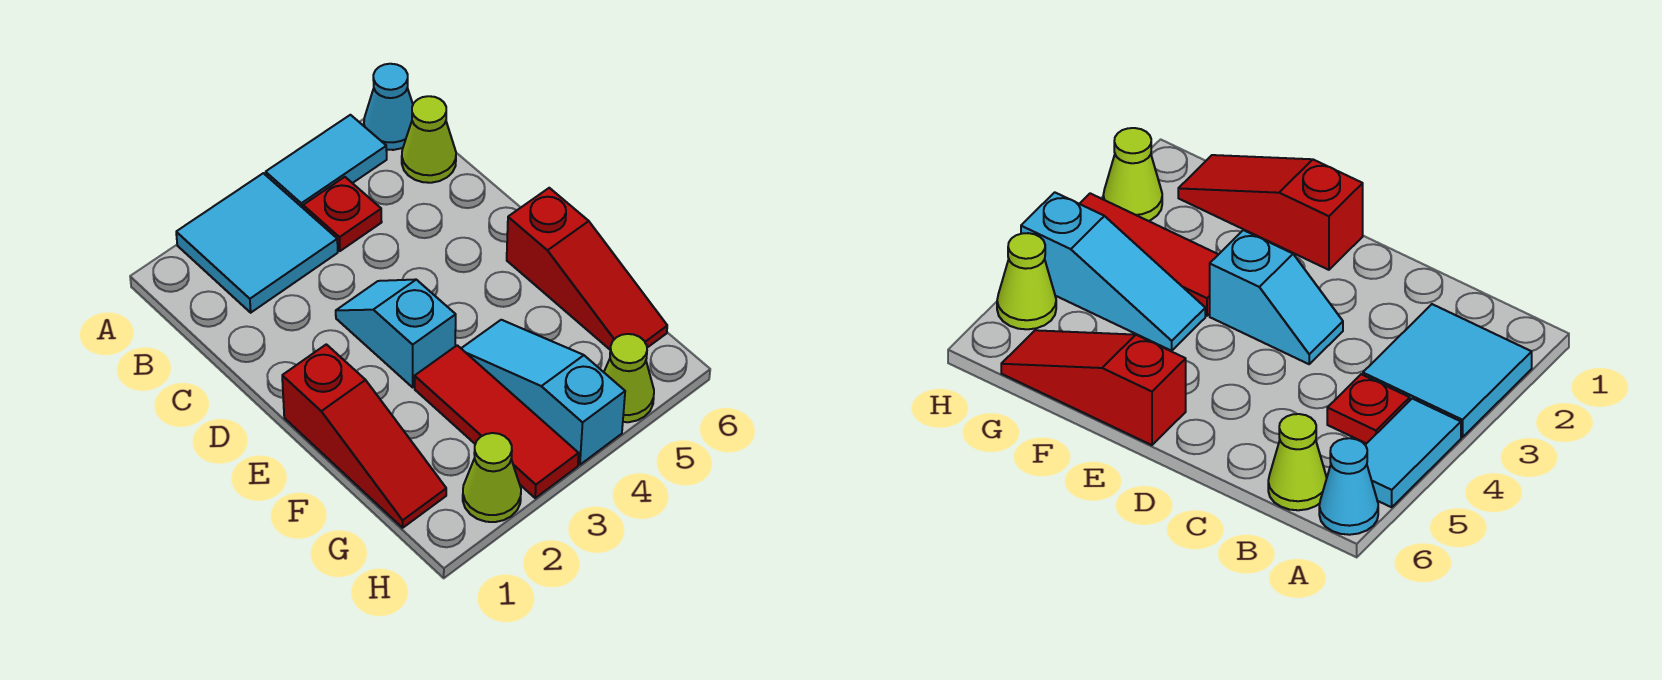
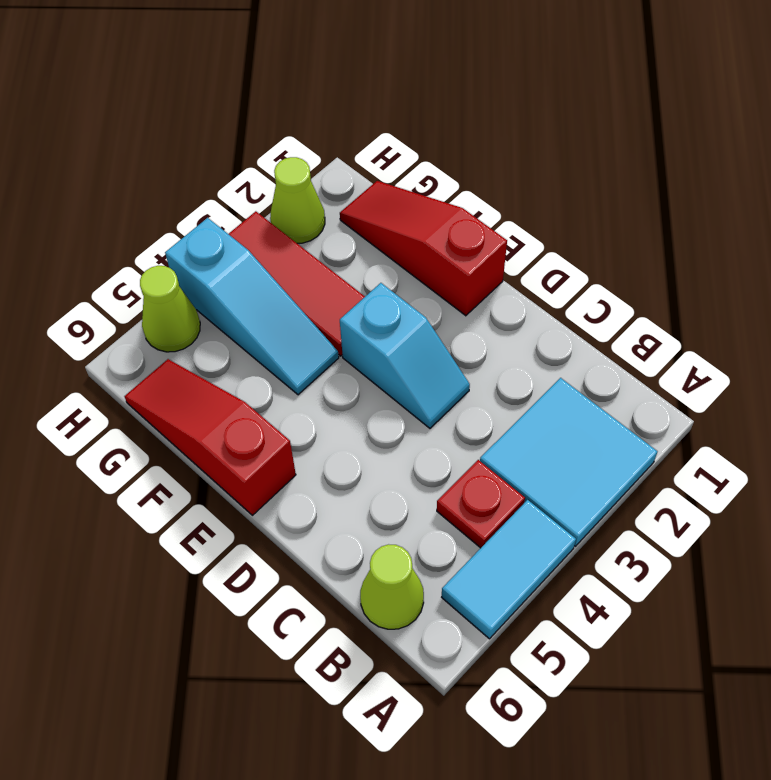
cyan cone A6 level 1 -> none

